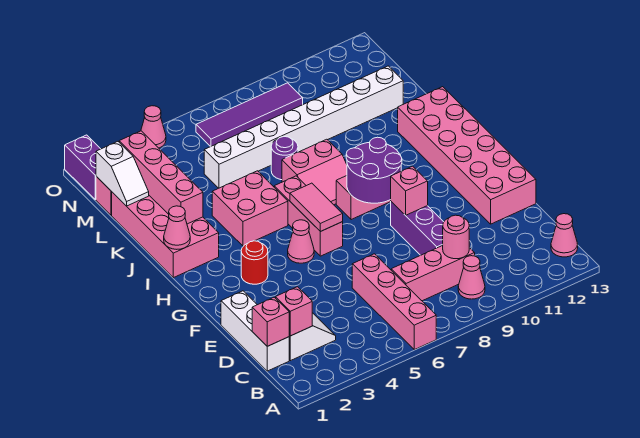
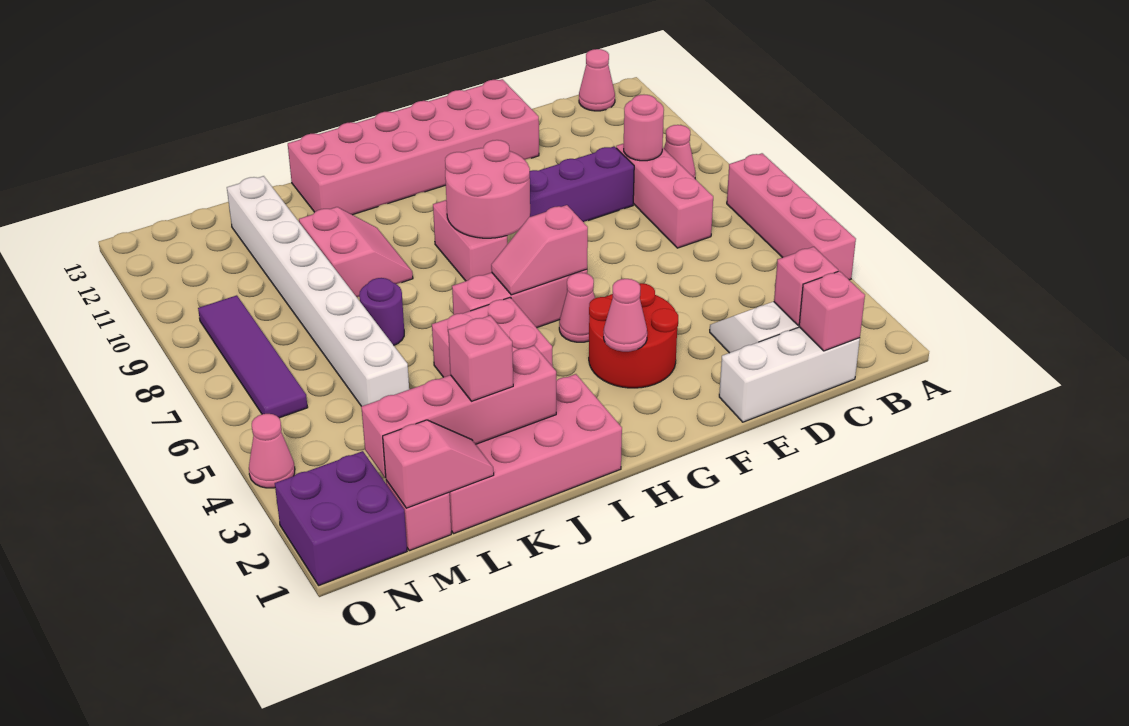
pink brick A6:D6 level 1 -> pink brick A4:A7 level 1
pink brick F9 level 2 -> pink brick K2 level 3
red round brick G3 level 1 -> red round brick F3:G4 level 1
pink tile G6:H6 level 2 -> pink slope G6:H6 level 2 top G
purple round brick G8:H9 level 2 -> pink round brick G8:H9 level 2
pink cone I1 level 2 -> pink cone G3 level 2
pink slope I7:J8 level 1 top J -> pink slope J9:K10 level 1 top K
white slope L1:M1 level 2 top M -> pink slope L1:M1 level 2 top M
purple brick N1:O1 level 1 -> purple brick N1:O2 level 1

